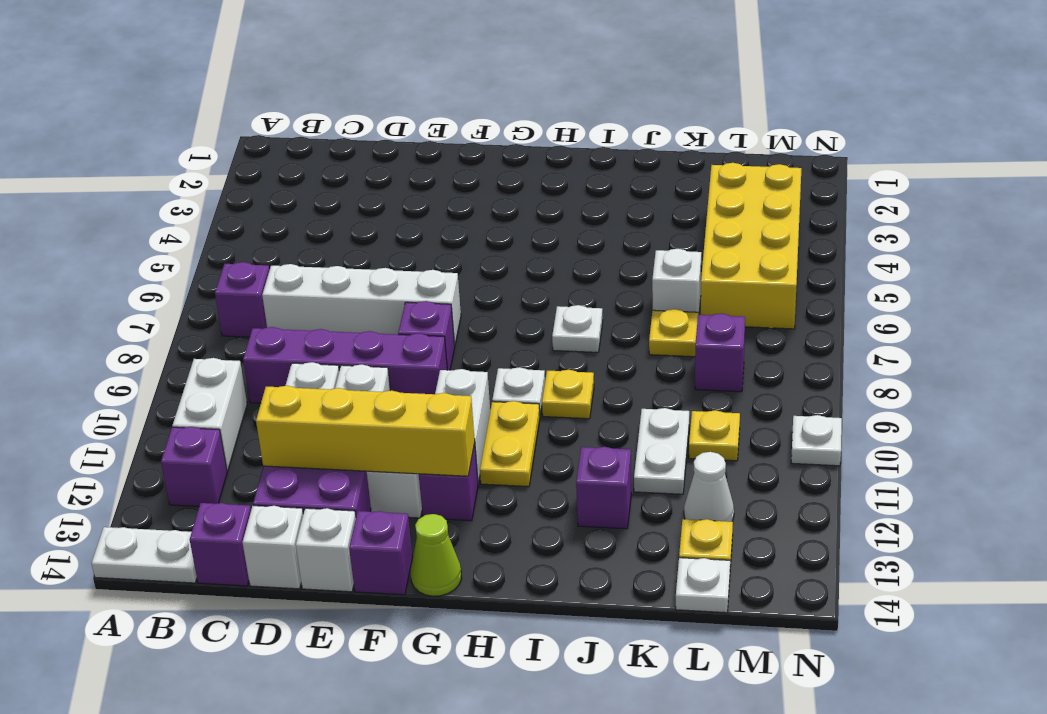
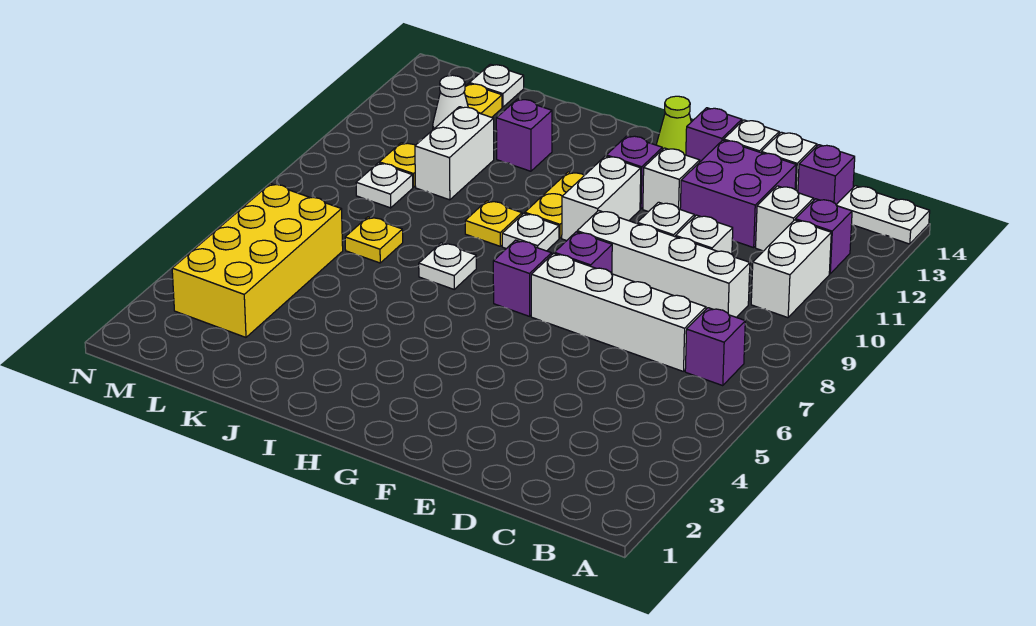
purple brick C9:F9 level 1 -> white brick C9:F9 level 1
yellow brick D12:G12 level 2 -> none
white brick K6 level 1 -> white brick C12 level 1
white plate K10:K11 level 1 -> white brick K10:K11 level 1
purple brick L8 level 1 -> purple brick G7 level 1
white plate N10 level 1 -> white plate L9 level 1

